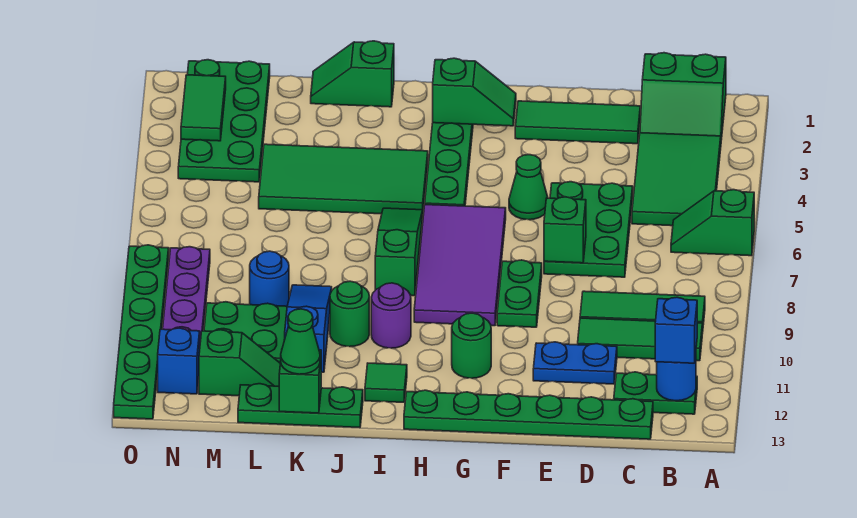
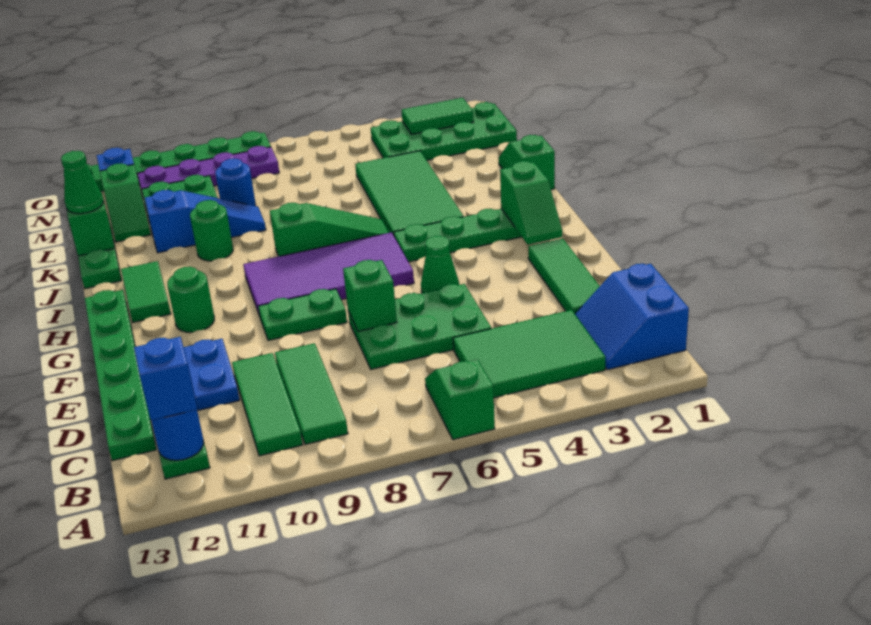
green slope B1:C2 level 1 top 1 -> blue slope B1:C2 level 1 top 1
purple round brick I10 level 1 -> none
green tile I12 level 1 -> green tile H12:I12 level 1

